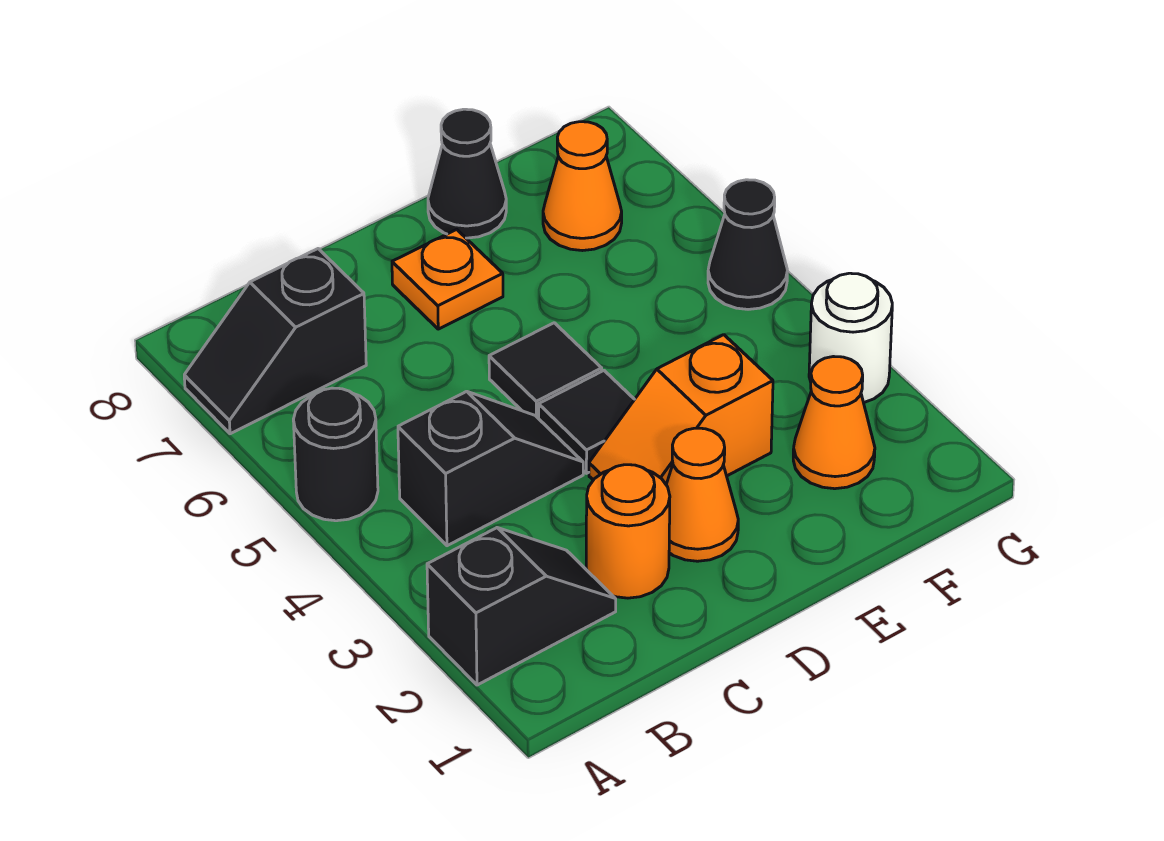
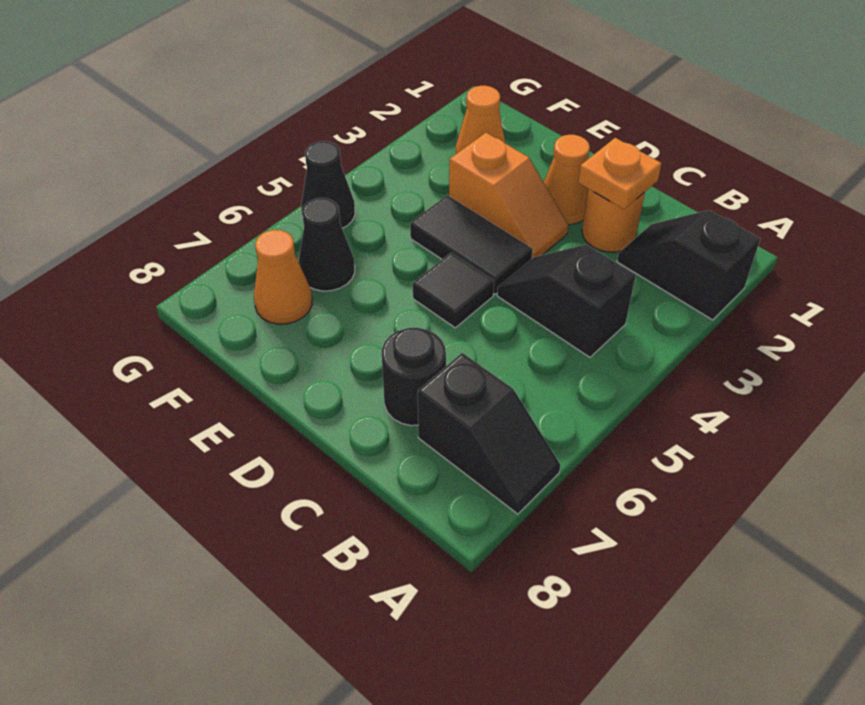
black round brick A5 level 1 -> black round brick C7 level 1
black tile D4 level 1 -> black tile D4:E4 level 1
orange plate D7 level 1 -> orange plate C2 level 2
black cone E8 level 1 -> black cone F6 level 1
white round brick G3 level 1 -> none

